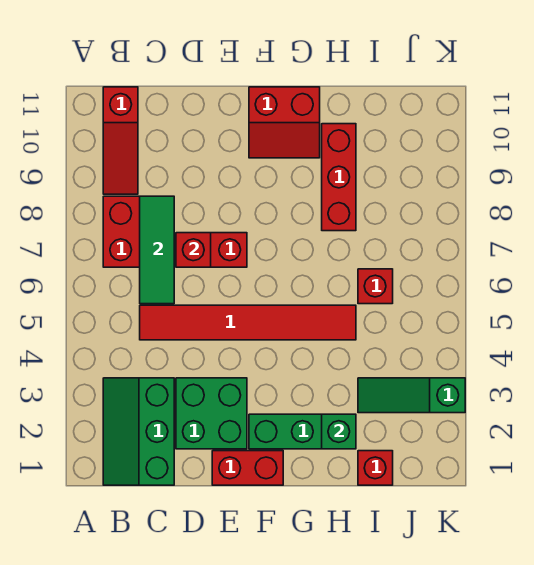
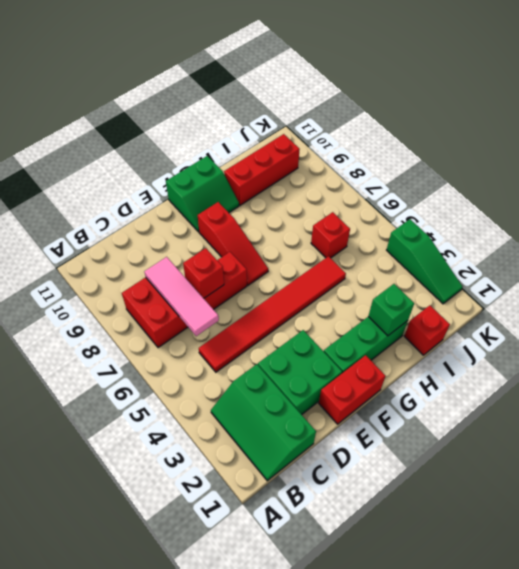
red slope B9:B11 level 1 top 11 -> red slope F7:F9 level 1 top 9
green tile C6:C8 level 2 -> pink tile C6:C8 level 2
red slope F10:G11 level 1 top 11 -> green slope F10:G11 level 1 top 11
red brick H8:H10 level 1 -> red brick H10:J10 level 1
green slope I3:K3 level 1 top K -> green slope K2:K4 level 1 top 4

